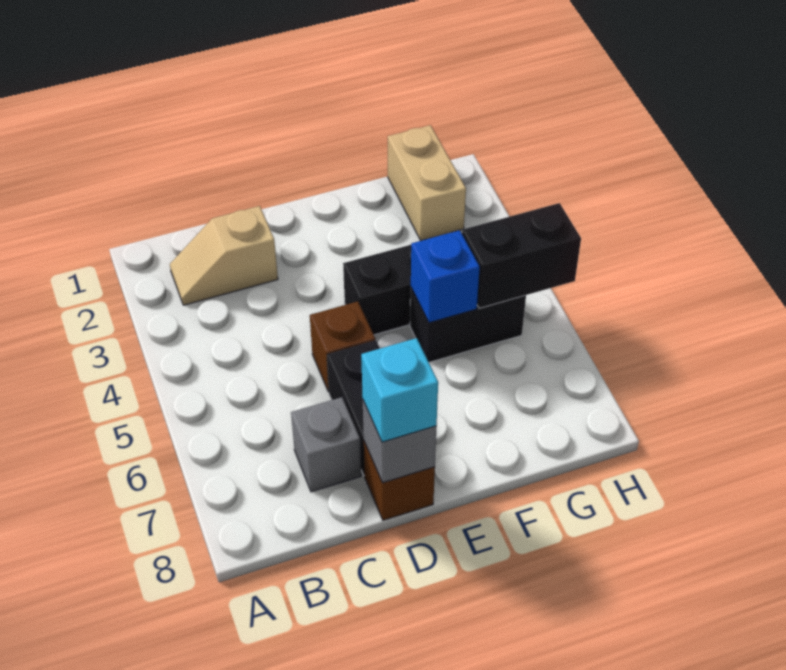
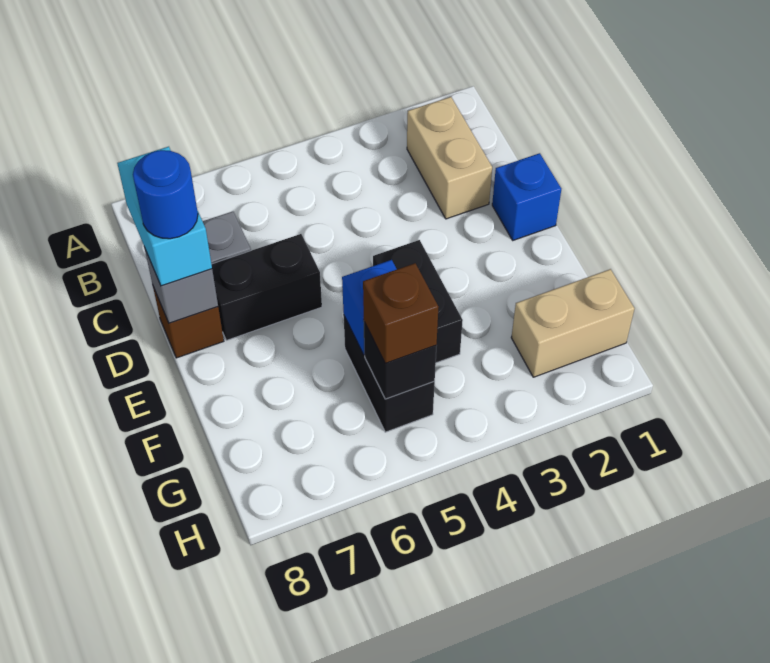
tan slope B2:C2 level 1 top C -> tan brick B2:C2 level 1
none -> blue brick D1 level 1
brown brick D5 level 1 -> brown brick G5 level 3
cyan brick D8 level 3 -> cyan brick C8:D8 level 3
none -> blue round brick D8 level 4
black brick G5:H5 level 2 -> black brick G5 level 2

